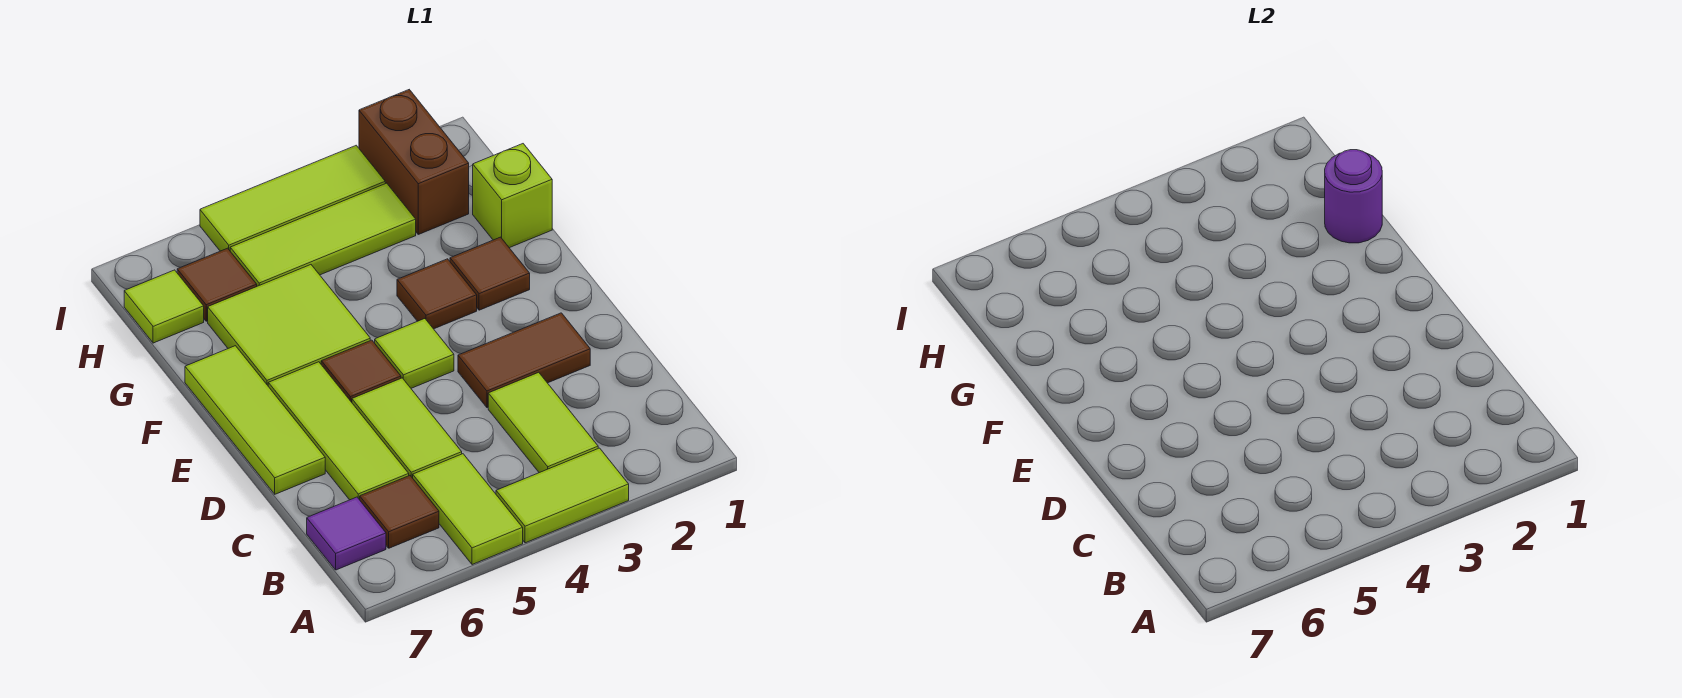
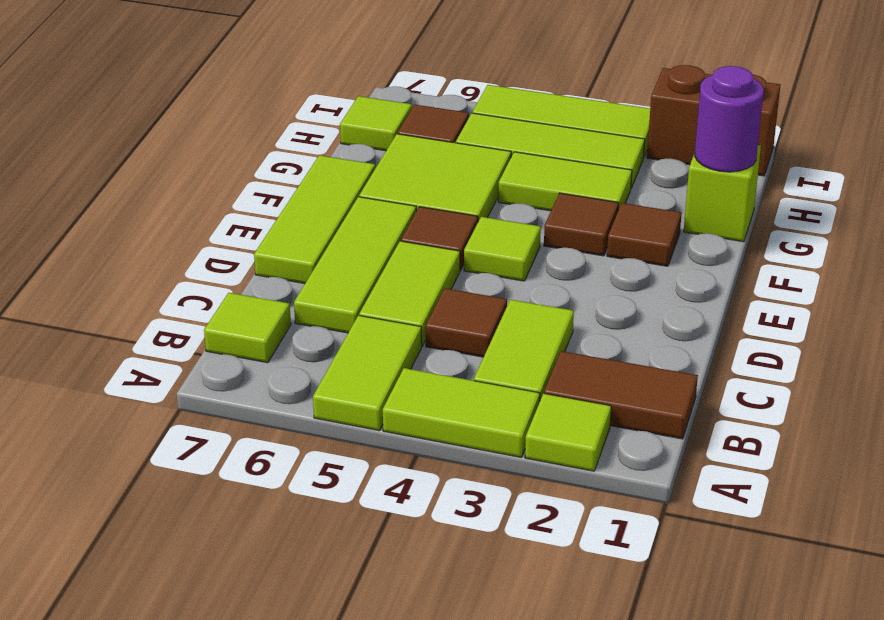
none -> lime tile A2 level 1
brown tile B6 level 1 -> brown tile C4 level 1
purple tile B7 level 1 -> lime tile B7 level 1
brown tile D2:D3 level 1 -> brown tile B1:B2 level 1
none -> lime tile G3:G4 level 1
brown brick H2:I2 level 1 -> brown brick I1:I2 level 1

